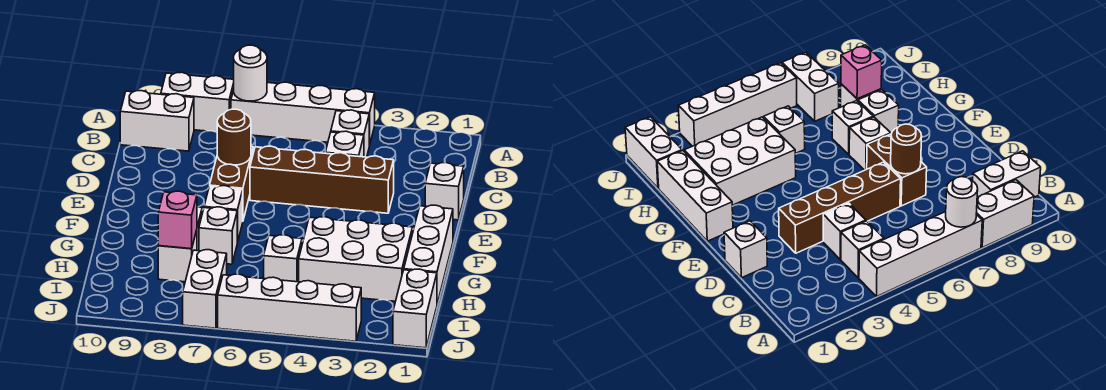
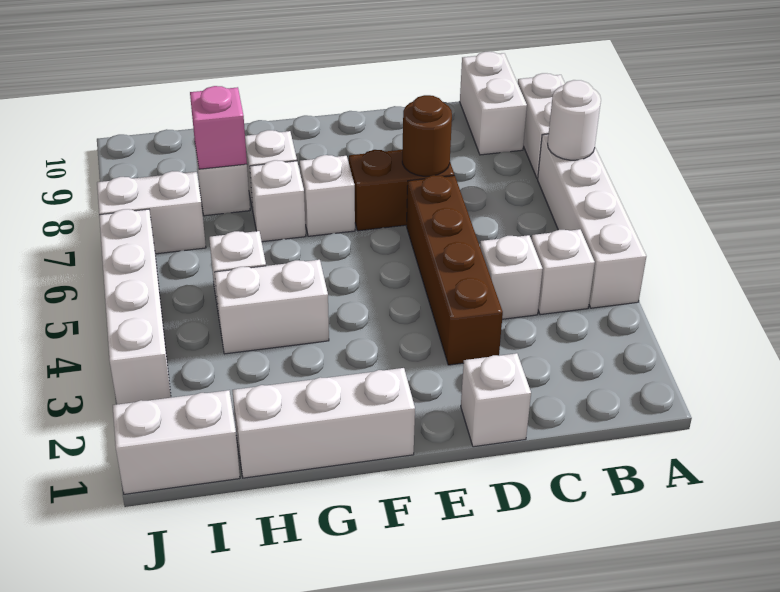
white brick G2:H4 level 1 -> white brick G4:H4 level 1

